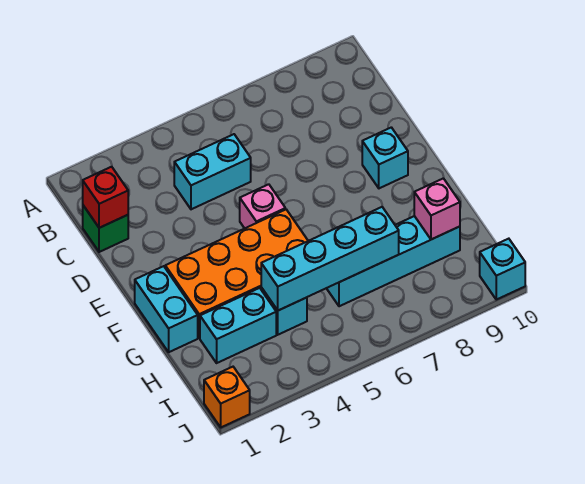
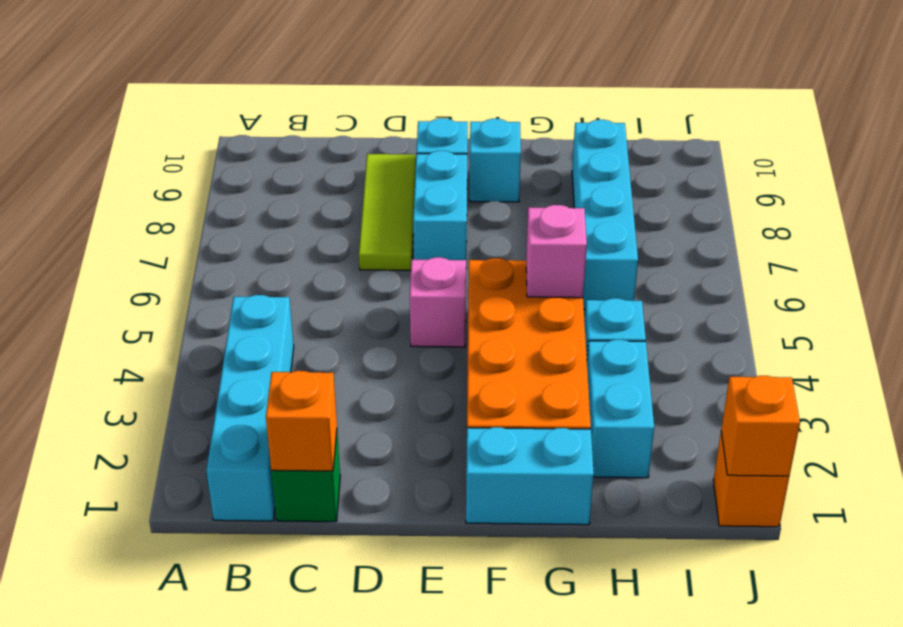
red brick C1 level 2 -> orange brick C1 level 2
cyan brick C4:C5 level 1 -> cyan brick E7:E8 level 1
none -> lime tile D7:D9 level 1
cyan brick H4:H7 level 2 -> cyan brick B1:B4 level 1
pink brick H9 level 2 -> pink brick G5 level 2
none -> orange brick J1 level 2
cyan brick J10 level 1 -> cyan brick F9 level 1

